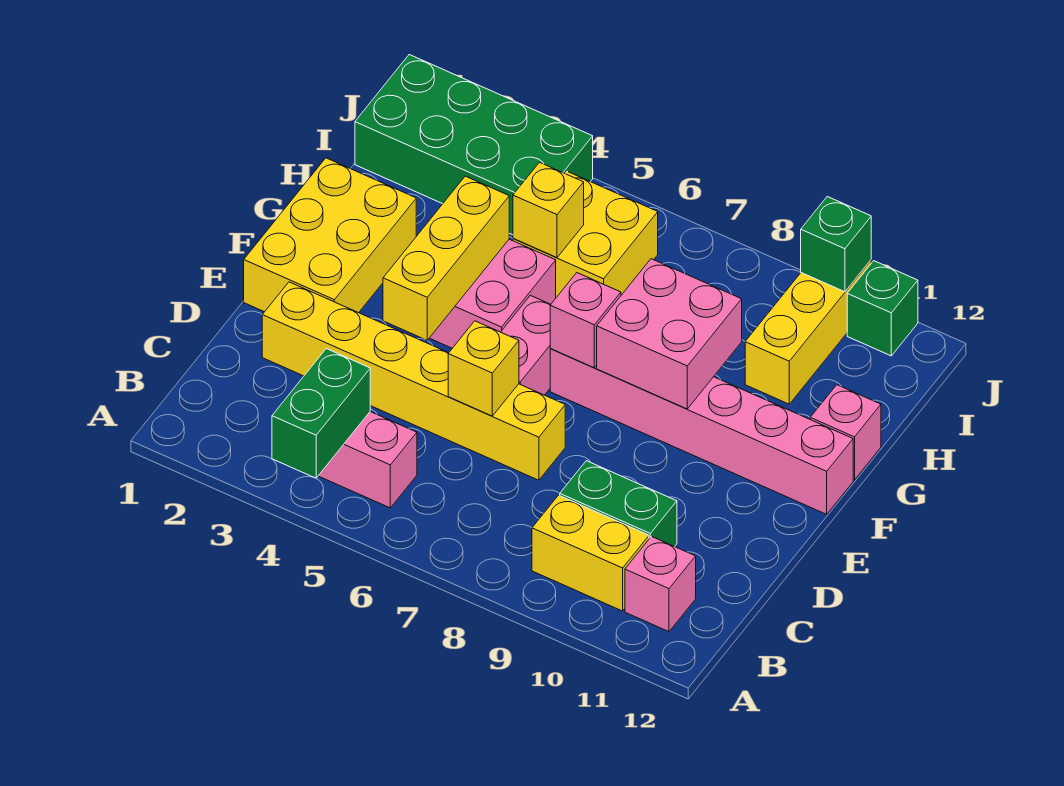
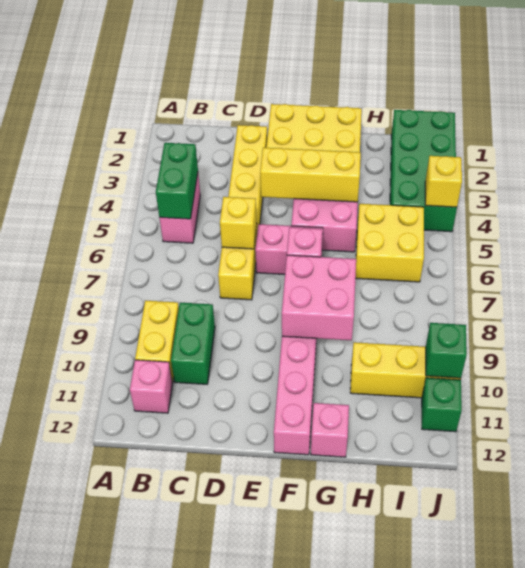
green brick A4:B4 level 2 -> green brick B4:B5 level 2
yellow brick H5 level 2 -> yellow brick J4 level 2

